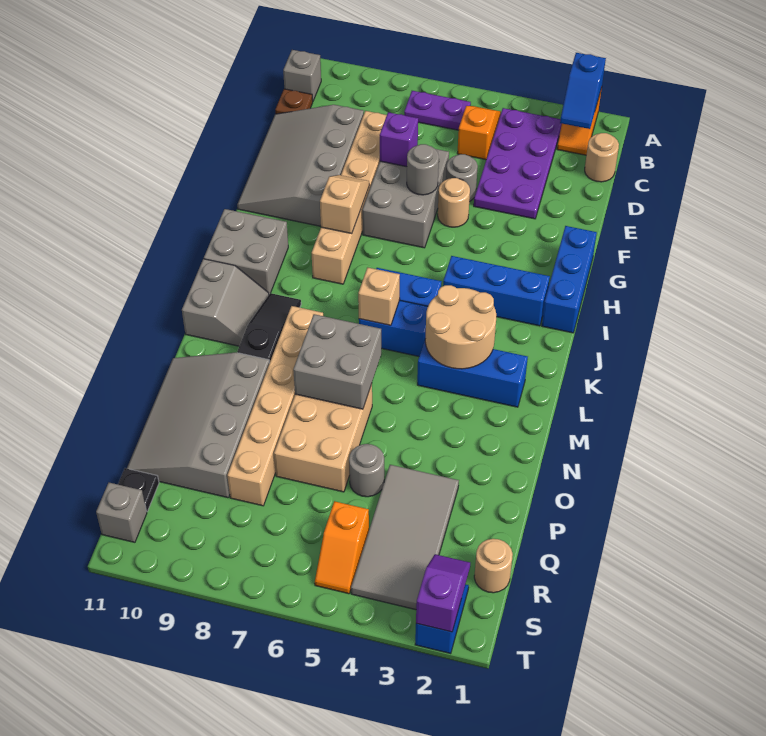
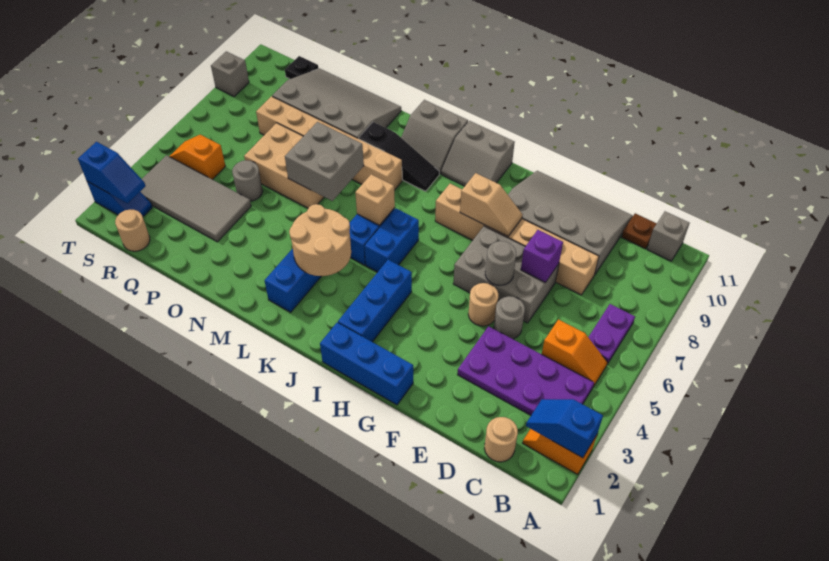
grey brick I10:J11 level 1 -> grey slope I10:J11 level 1 top 11
purple slope S2:T2 level 2 top T -> blue slope S2:T2 level 2 top T
grey brick S11 level 1 -> grey brick T9 level 1

